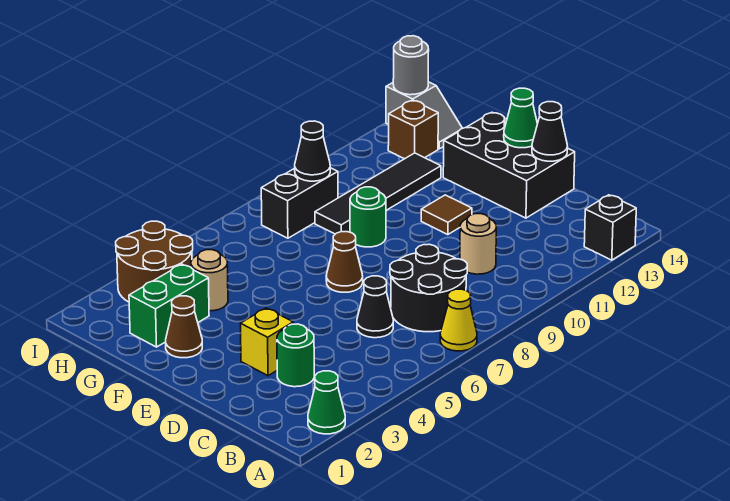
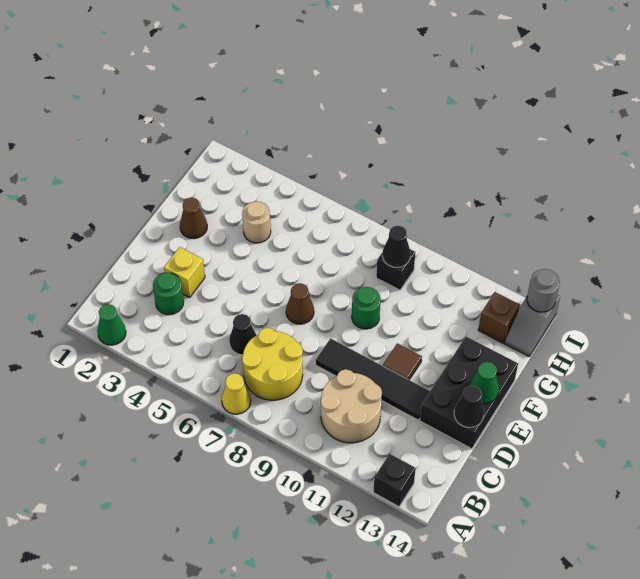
black round brick B7:C8 level 1 -> yellow round brick B7:C8 level 1
tan round brick C10 level 1 -> tan round brick B10:C11 level 1
green brick G2:G3 level 1 -> none
black tile G9:G12 level 1 -> black tile D9:D12 level 1
brown round brick H3:I4 level 1 -> none
black brick H8:H9 level 1 -> black brick H9 level 1

